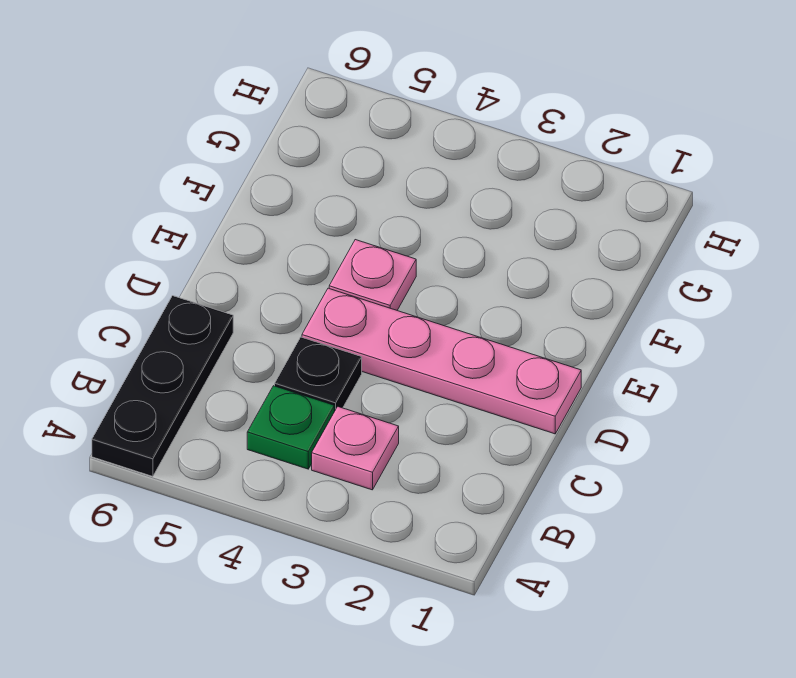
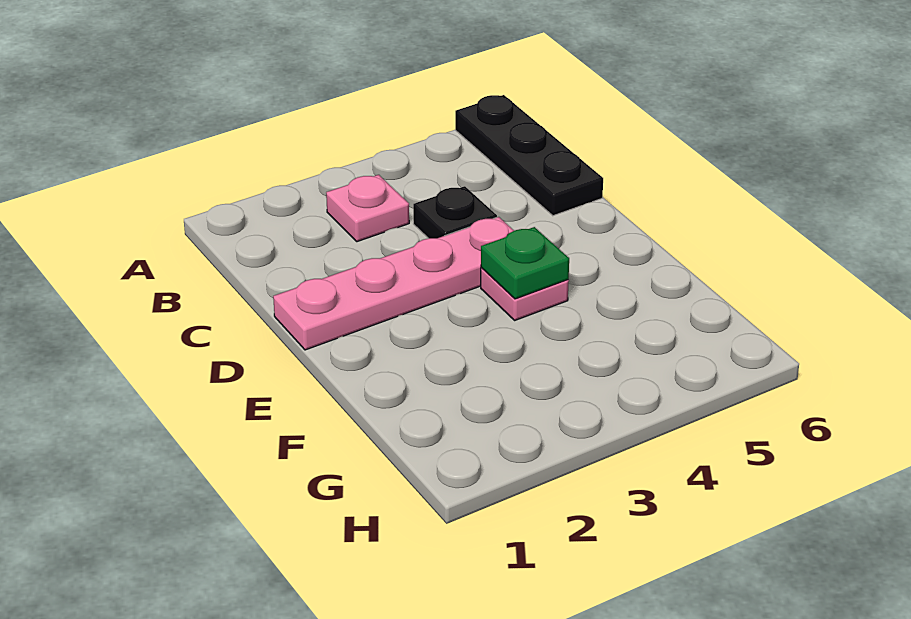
green plate B4 level 1 -> green plate E4 level 2

